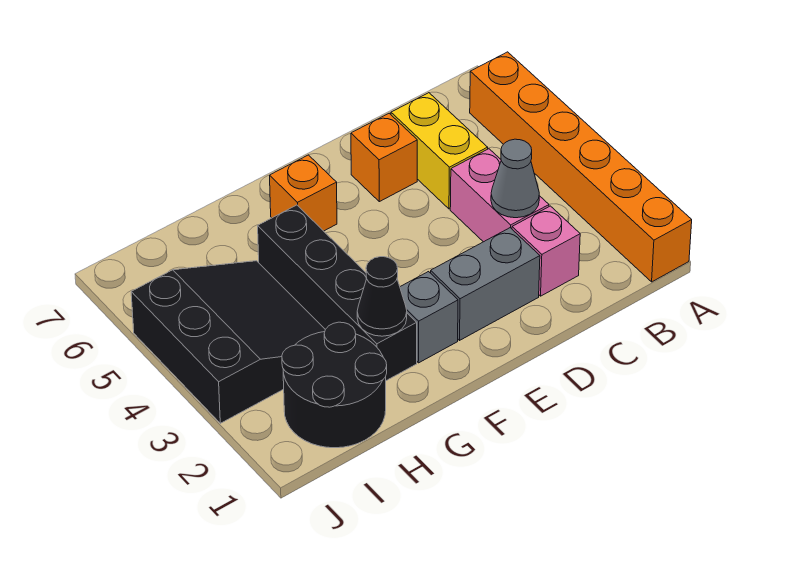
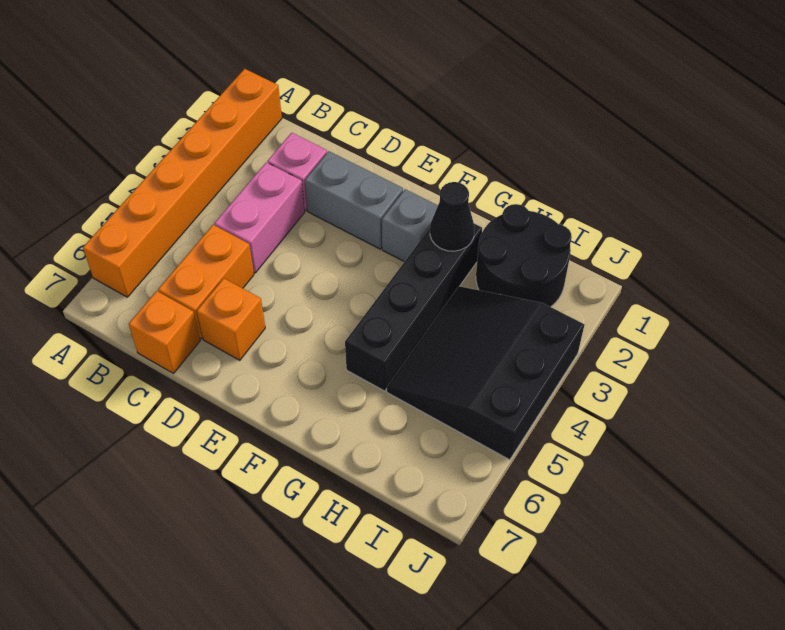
grey cone C3 level 2 -> none
yellow brick C5:C6 level 1 -> orange brick C5:C6 level 1
orange brick F6 level 1 -> orange brick C7 level 1

